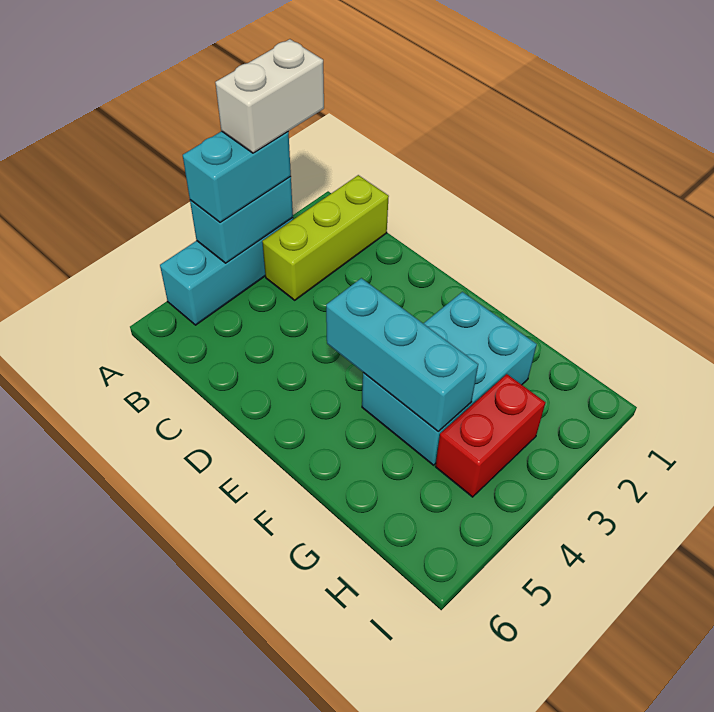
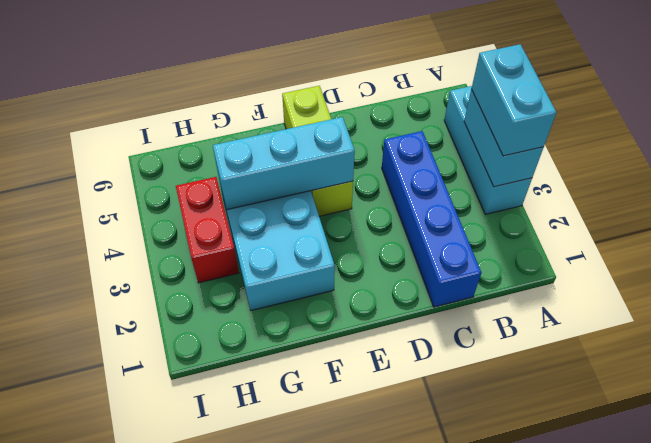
white brick A2:A3 level 4 -> none
lime brick B1:B3 level 1 -> lime brick E4:E6 level 1
none -> blue brick C1:C4 level 1

